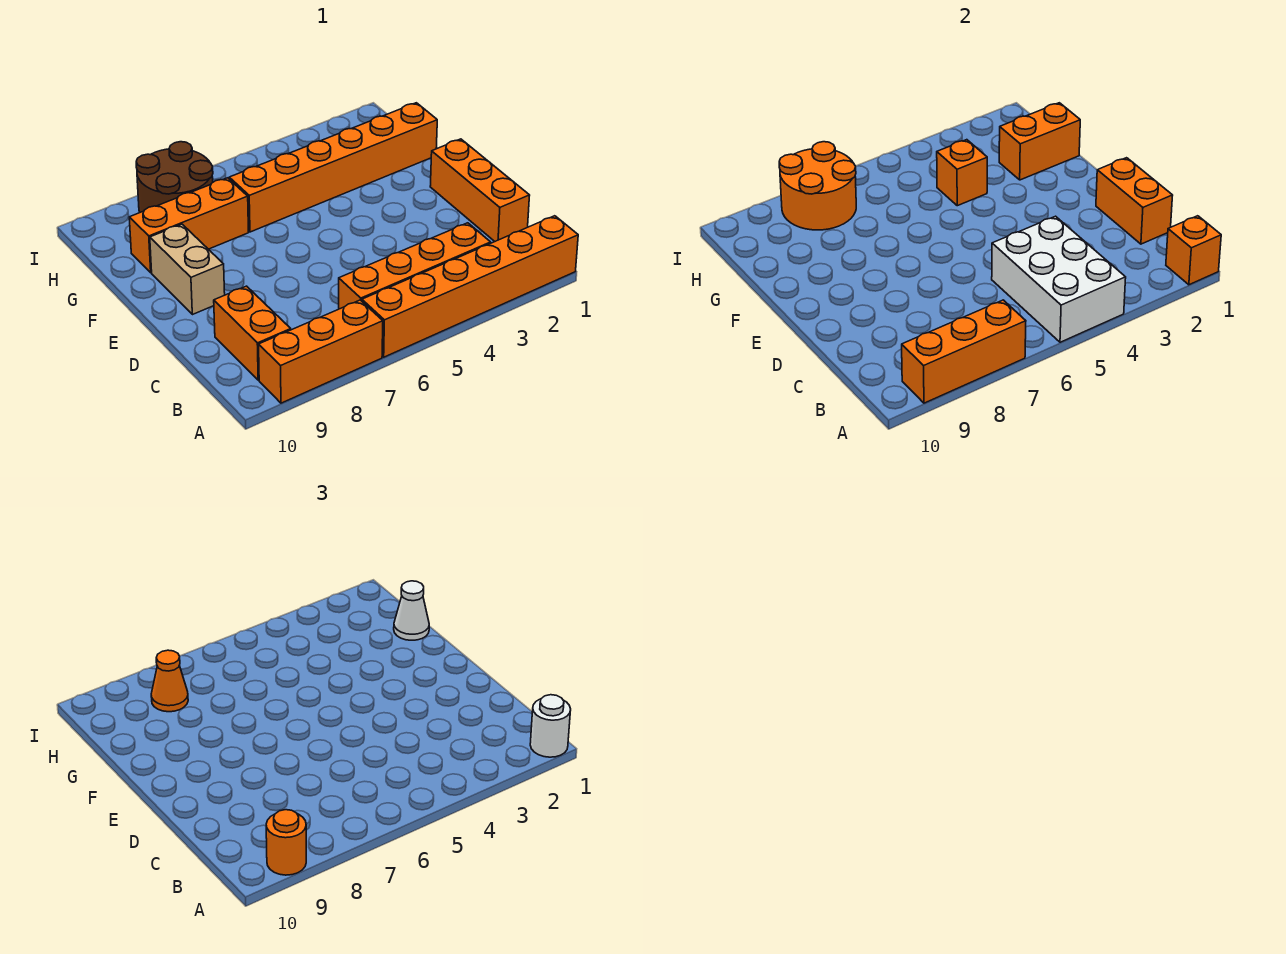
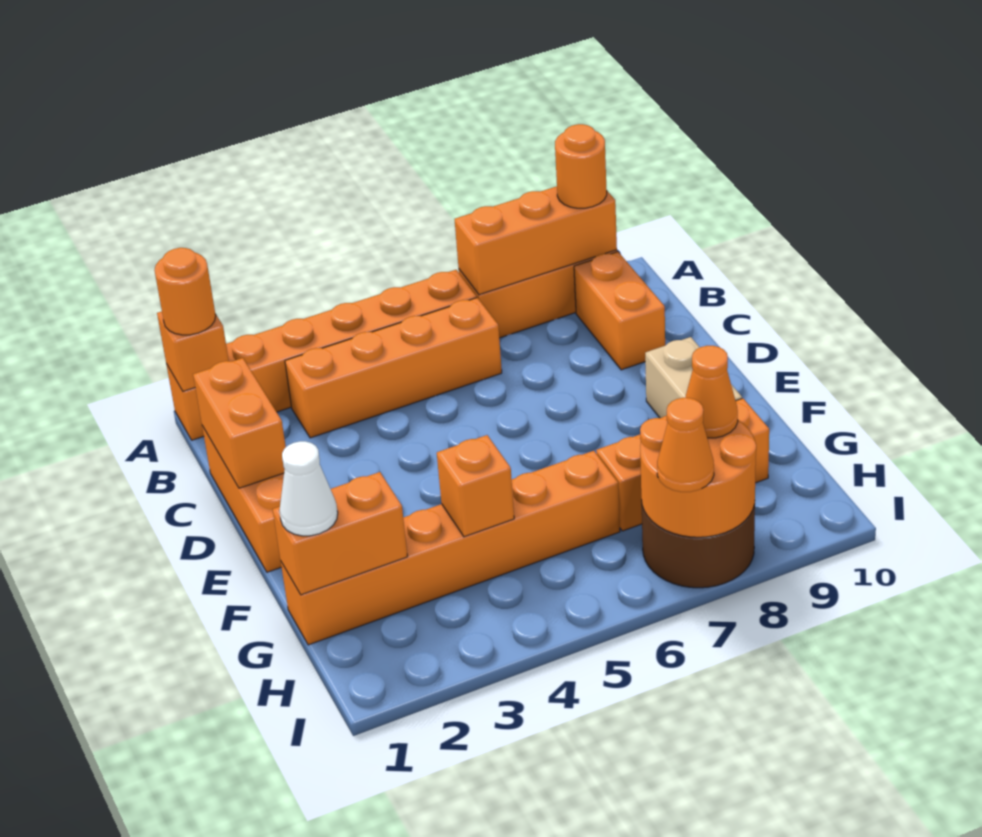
white round brick A1 level 3 -> orange round brick A1 level 3
white brick A4:C5 level 2 -> none
none -> orange cone I7 level 3

